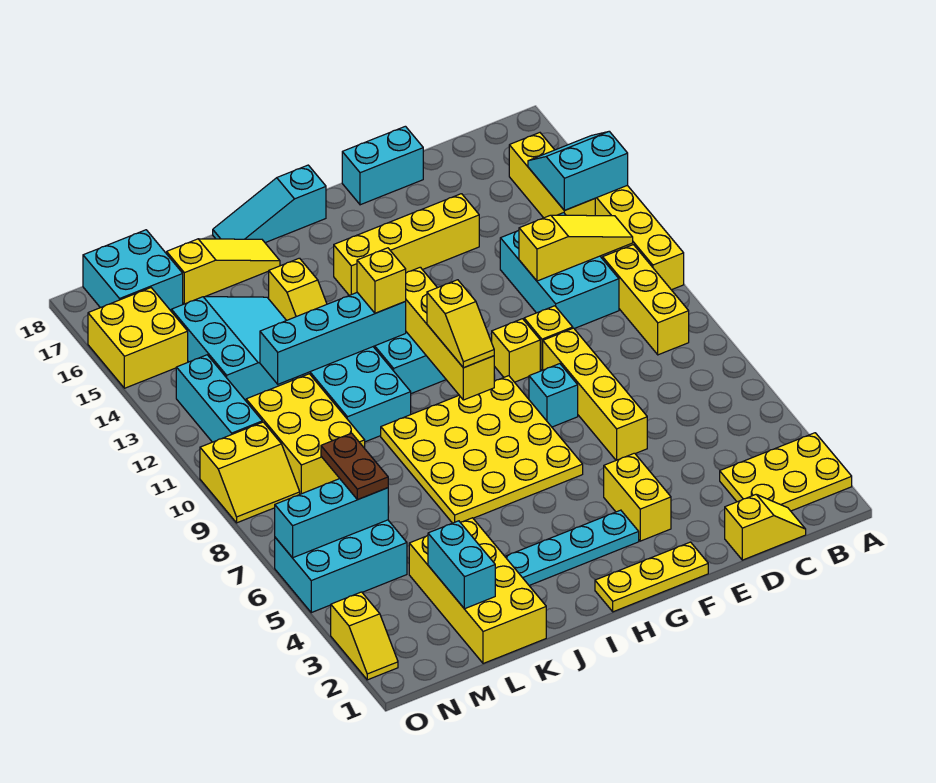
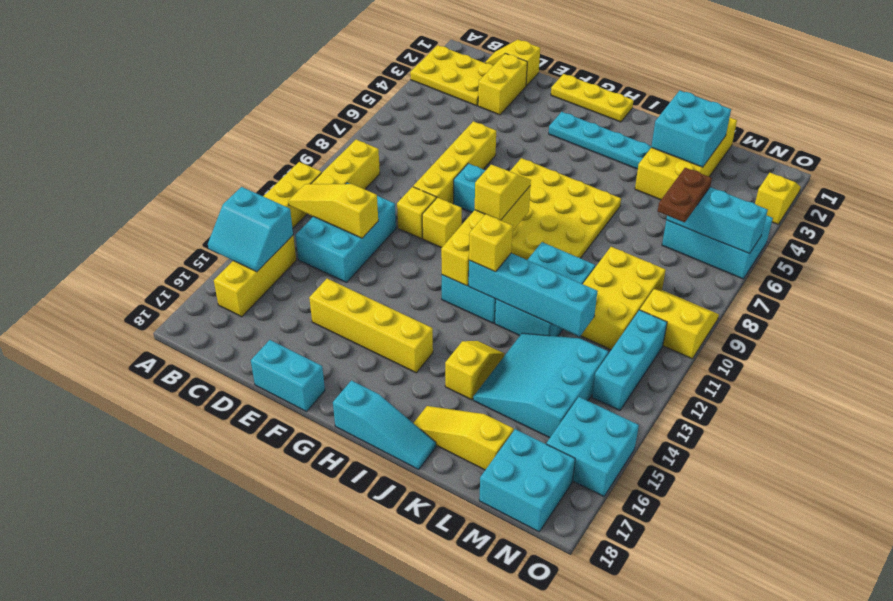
yellow brick F3:F4 level 1 -> yellow brick D2:D3 level 1
cyan brick L2:L3 level 2 -> cyan brick K2:L3 level 2
yellow brick N15:O16 level 1 -> cyan brick N15:O16 level 1

